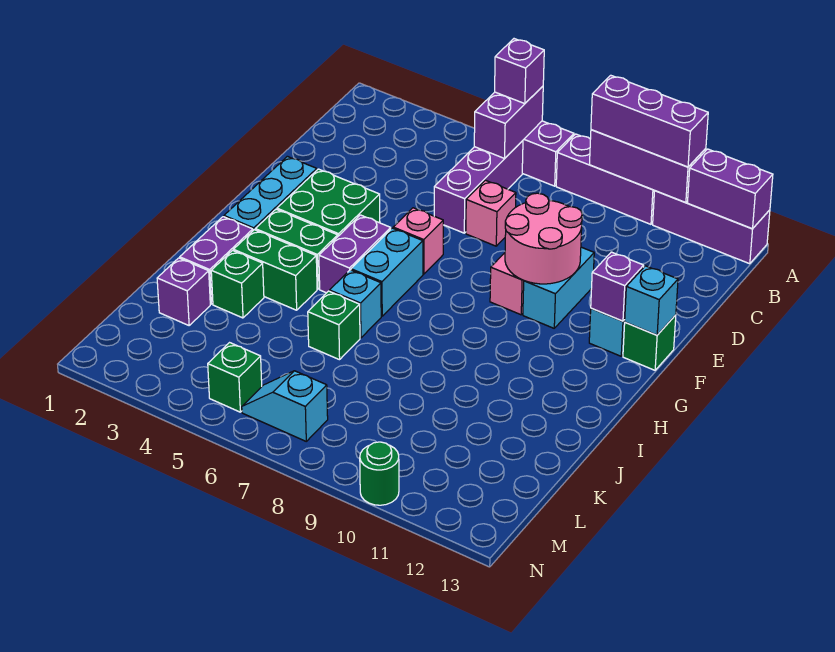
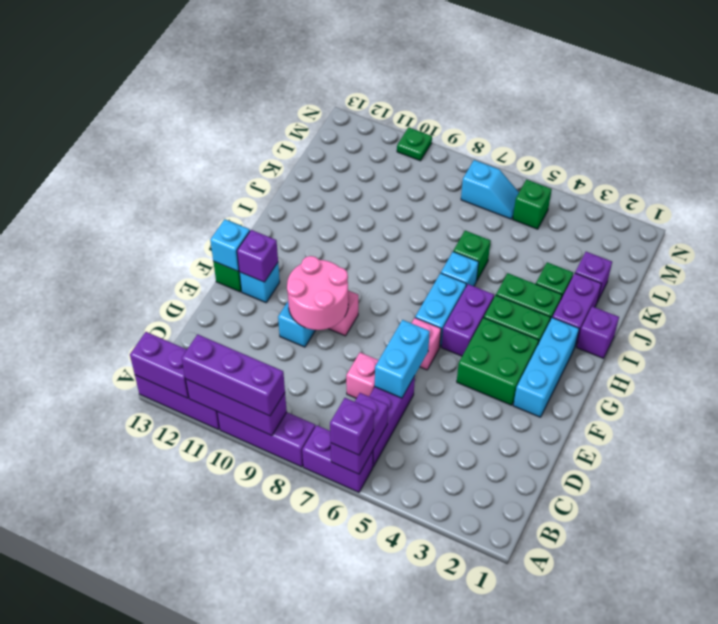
none -> cyan brick D6:E6 level 2
none -> purple brick I1 level 1
green round brick N10 level 1 -> green plate N10 level 1

